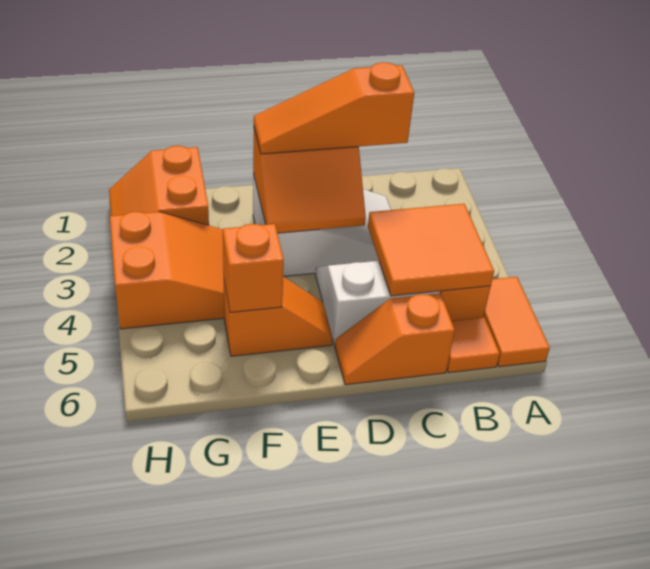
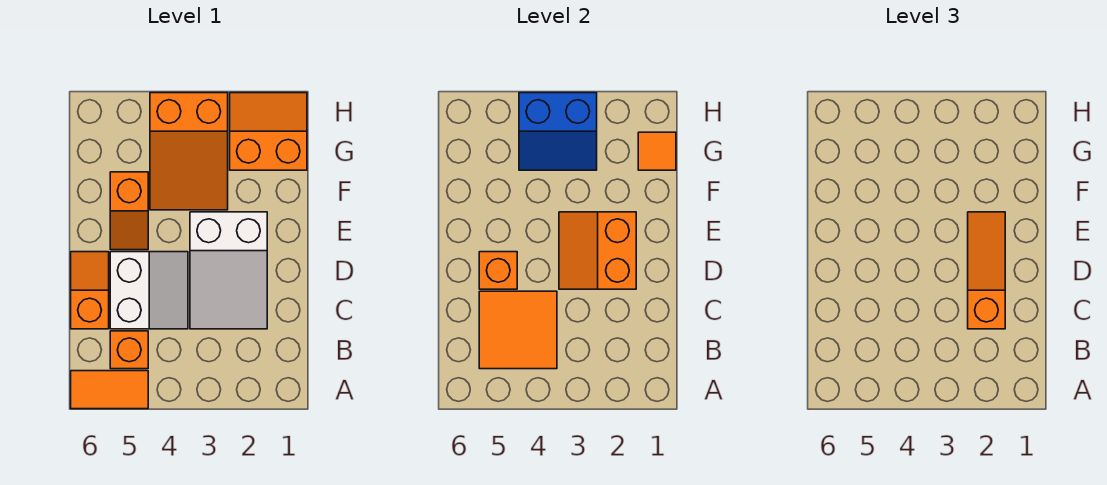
orange tile B6 level 1 -> orange tile G1 level 2
orange brick F5 level 2 -> orange brick D5 level 2
none -> blue slope G3:H4 level 2 top H

